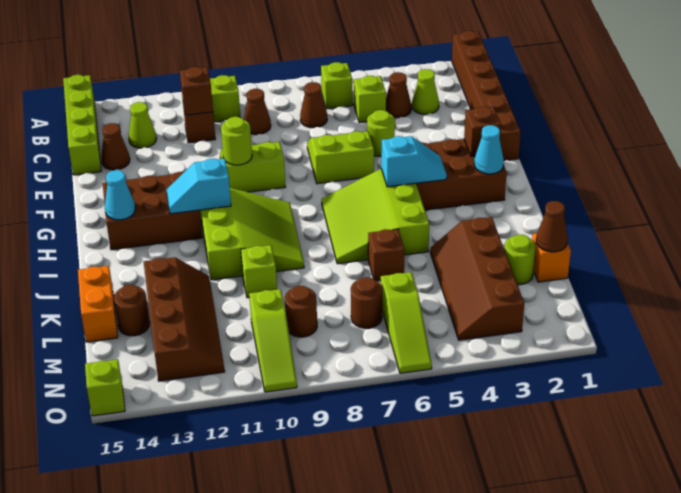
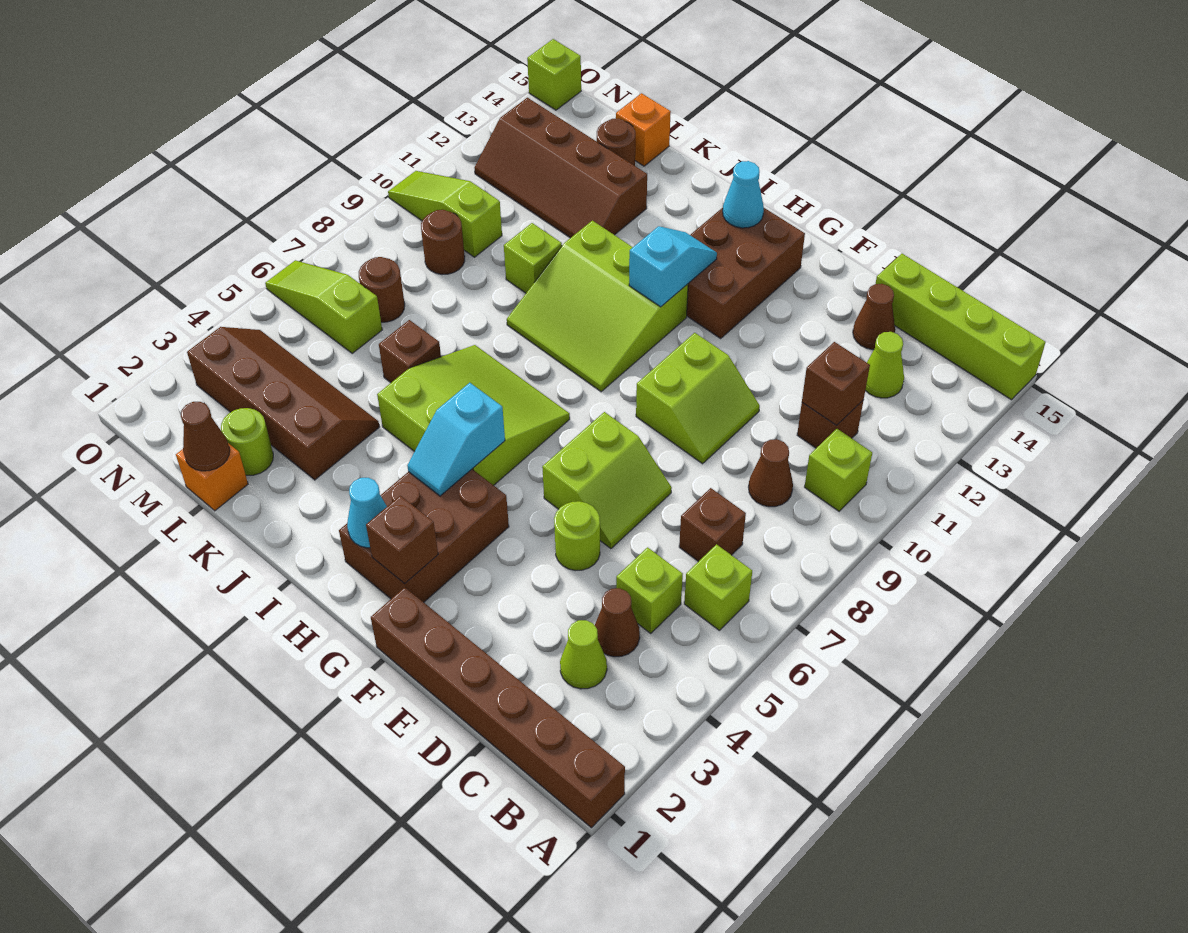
brown cone C7 level 1 -> brown brick C7 level 1
lime round brick F10 level 2 -> none
orange brick K15:L15 level 1 -> orange brick L15 level 1

